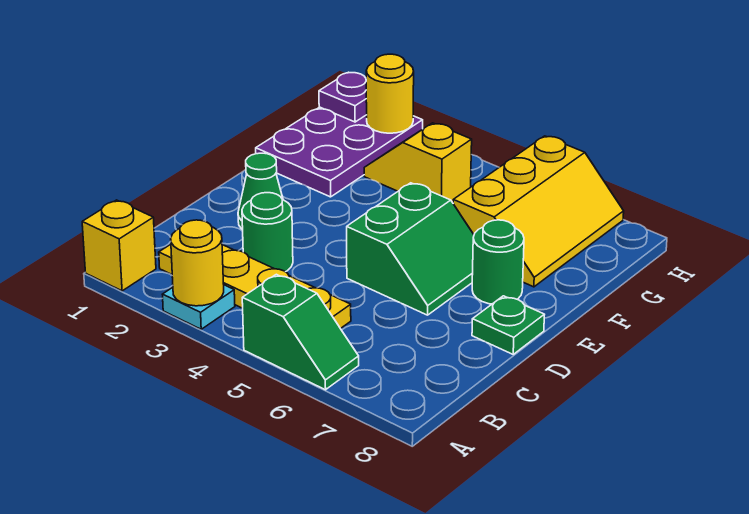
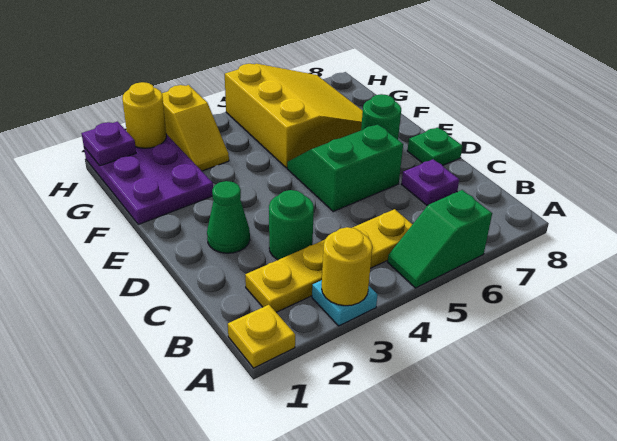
yellow brick A1 level 1 -> yellow plate A1 level 1
green slope A5:A6 level 1 top 5 -> green slope A5:A6 level 1 top 6
none -> purple plate C7 level 1
green slope D5:E6 level 1 top 5 -> green slope D5:E6 level 1 top D
yellow slope F6:H7 level 1 top 6 -> yellow slope F5:H7 level 1 top 5
yellow slope G3:G4 level 1 top 4 -> yellow slope G3:H3 level 1 top H

